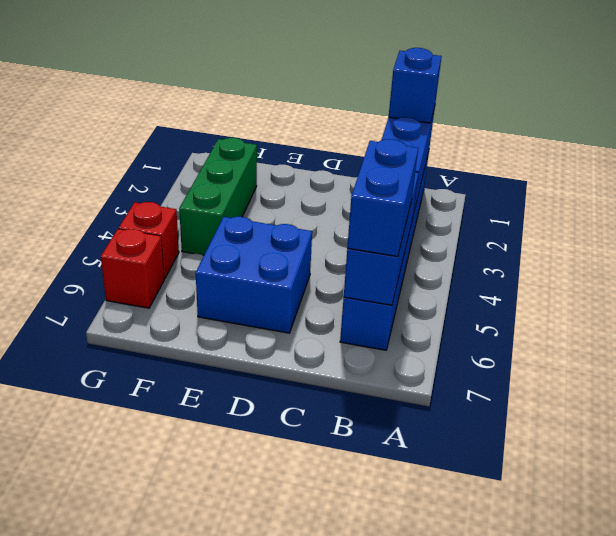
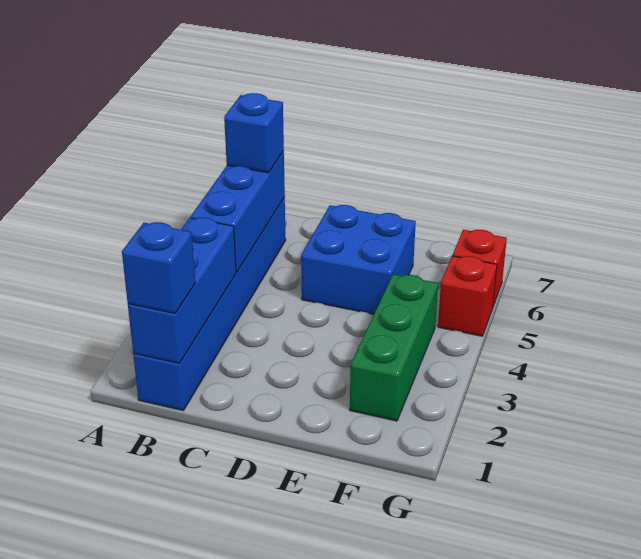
blue brick B5:B6 level 3 -> blue brick B6 level 3

